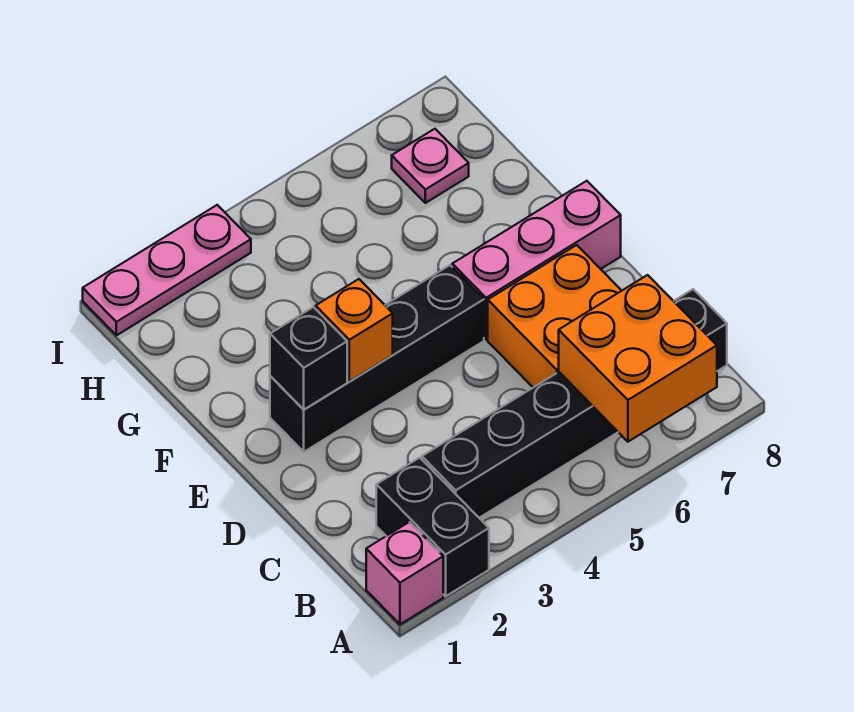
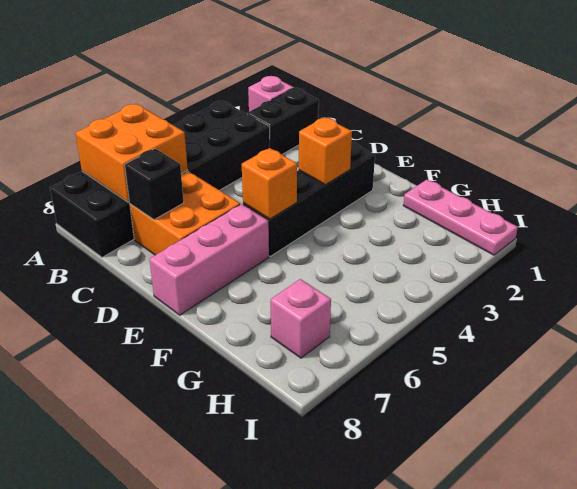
black brick A2:B2 level 1 -> black brick B1:B2 level 1
black brick B3:B8 level 1 -> black brick A3:B8 level 1
black brick E2 level 2 -> black brick C7 level 2
none -> orange brick E5 level 2
pink plate H7 level 1 -> pink brick H7 level 1
pink plate I1:I3 level 1 -> pink plate G1:I1 level 1

